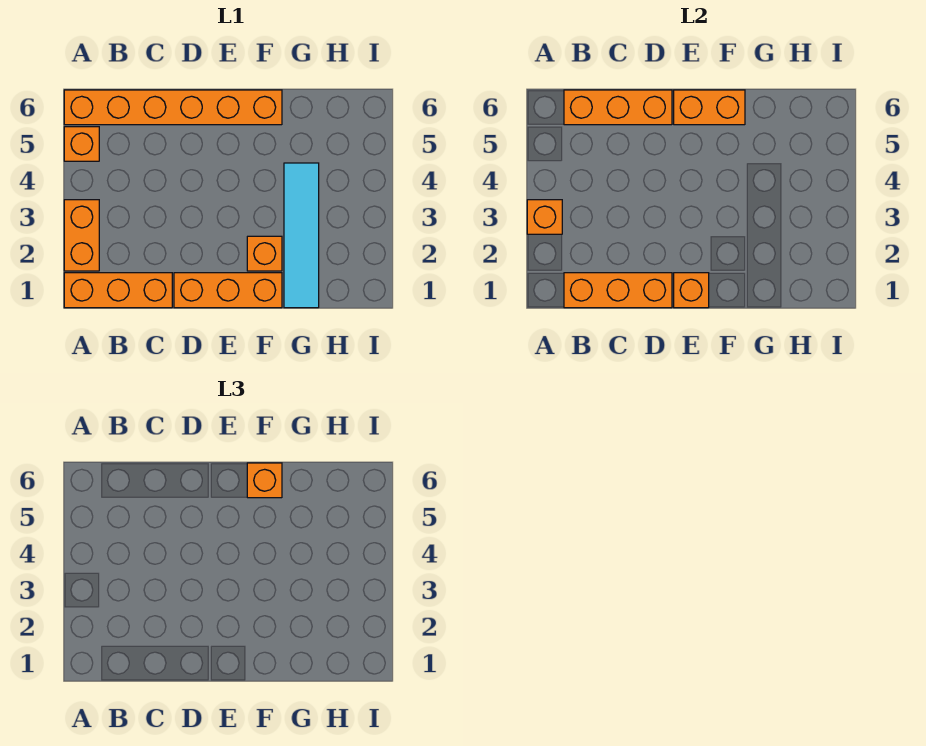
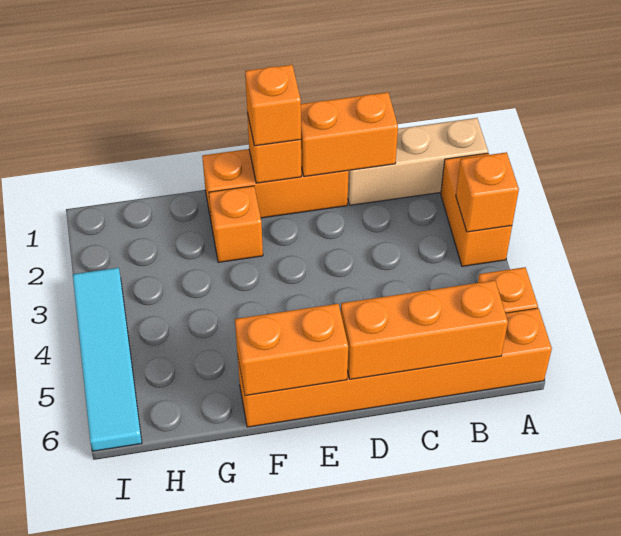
orange brick A1:C1 level 1 -> tan brick A1:C1 level 1
orange brick B1:D1 level 2 -> orange brick C1:D1 level 2
orange brick F6 level 3 -> orange brick E1 level 3
cyan tile G1:G4 level 1 -> cyan tile I3:I6 level 1

